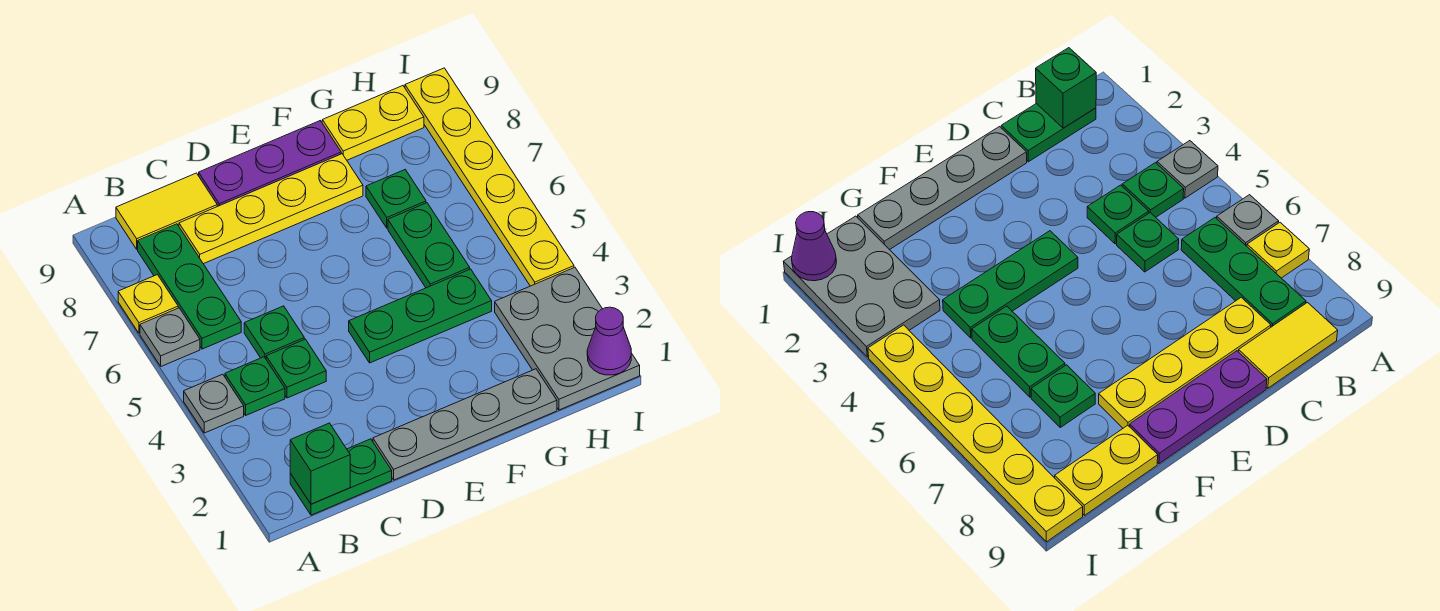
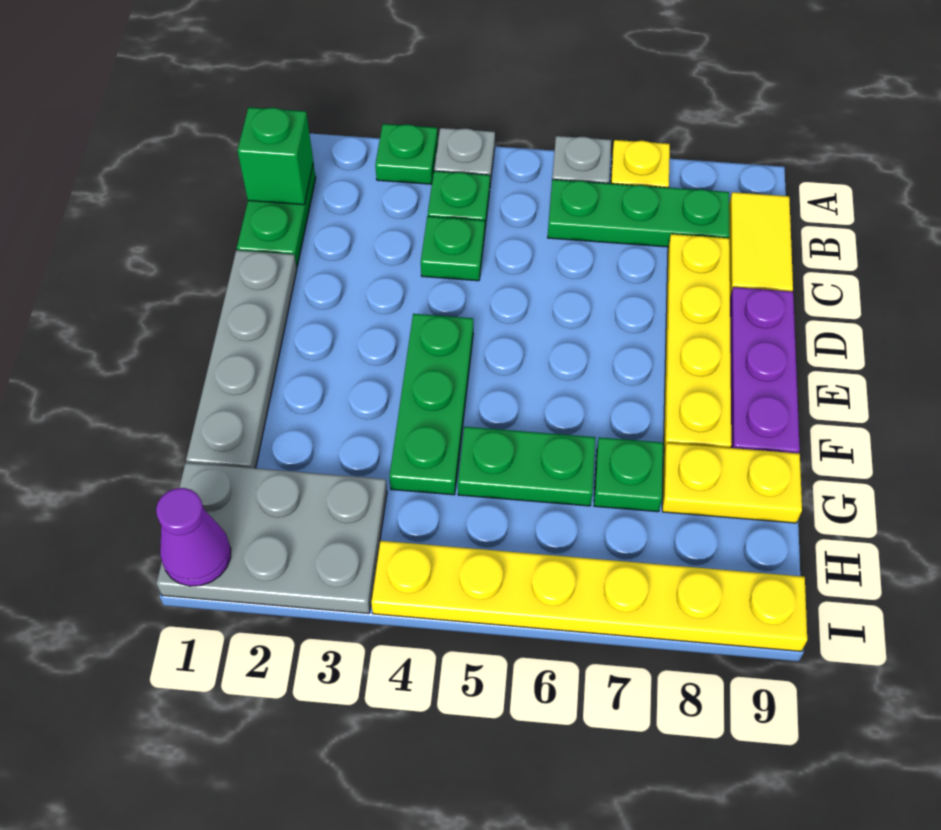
green plate C5 level 1 -> green plate A3 level 1
yellow plate G9:H9 level 1 -> yellow plate G8:G9 level 1

